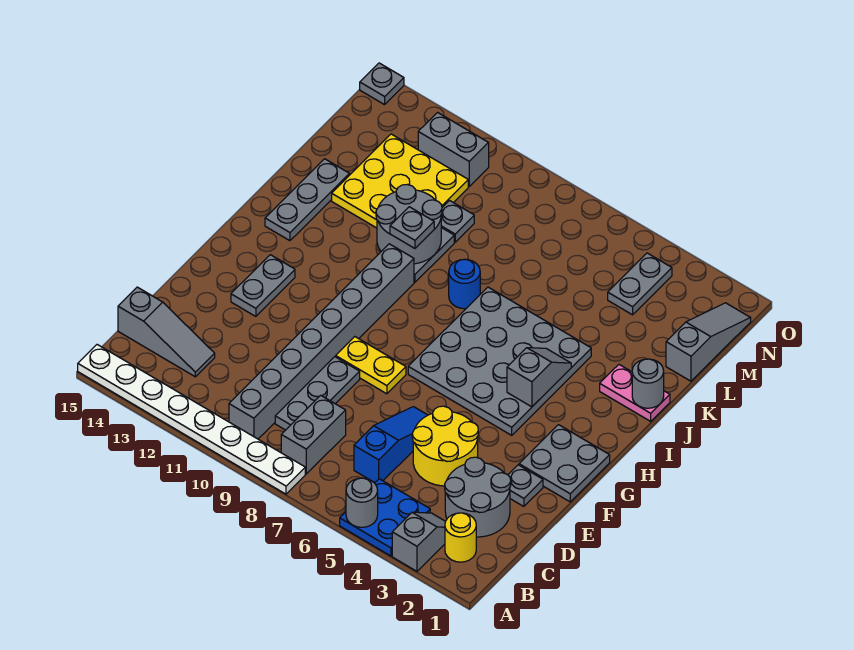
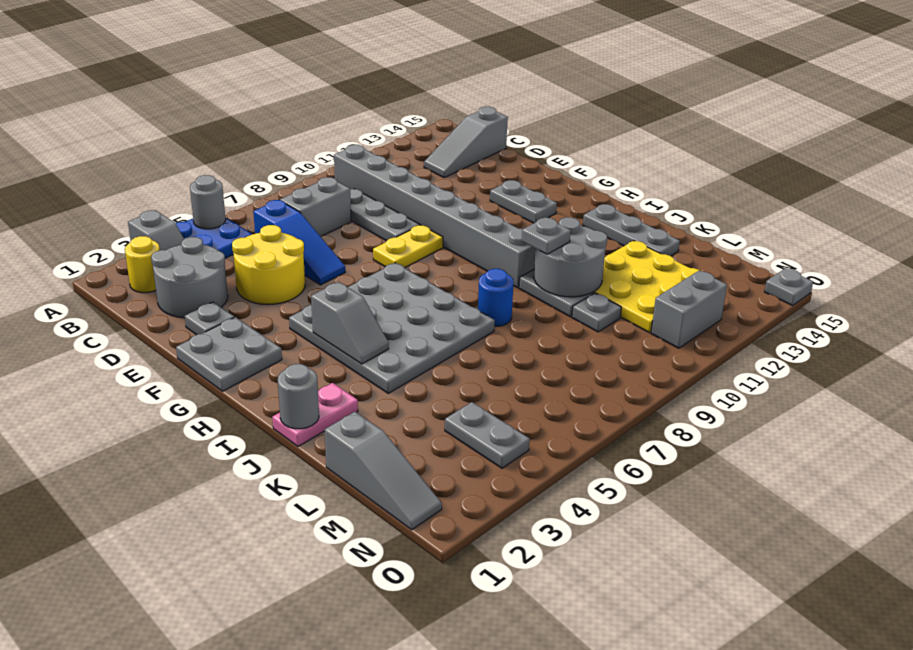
white plate A8:A15 level 1 -> none
grey brick B8:C8 level 1 -> grey brick C7:C8 level 1

